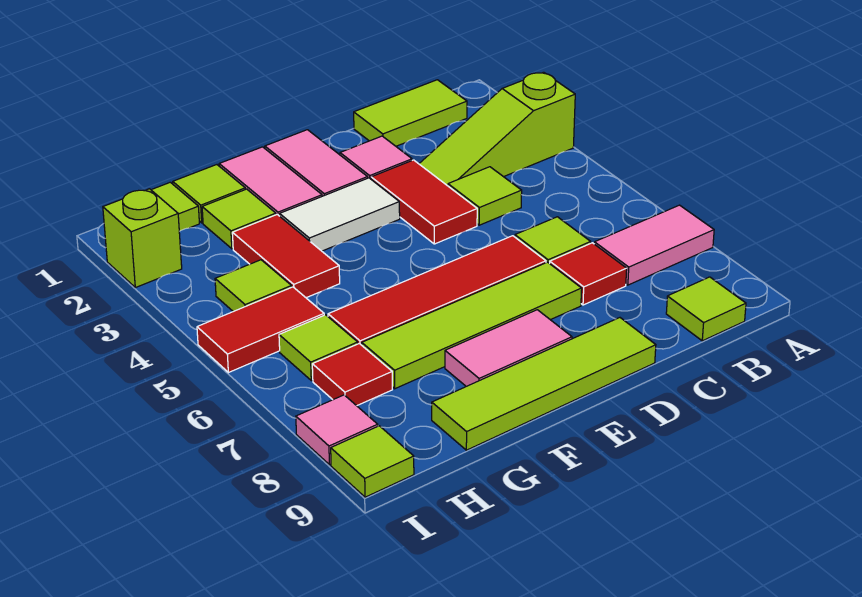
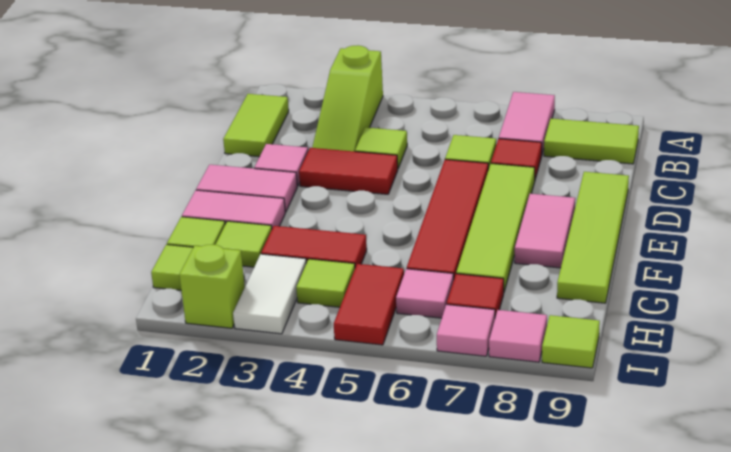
lime tile B9 level 1 -> lime tile B8:B9 level 1
white tile E3:F3 level 1 -> white tile H3:I3 level 1
lime tile H6 level 1 -> pink tile H6 level 1
none -> pink tile I7 level 1

